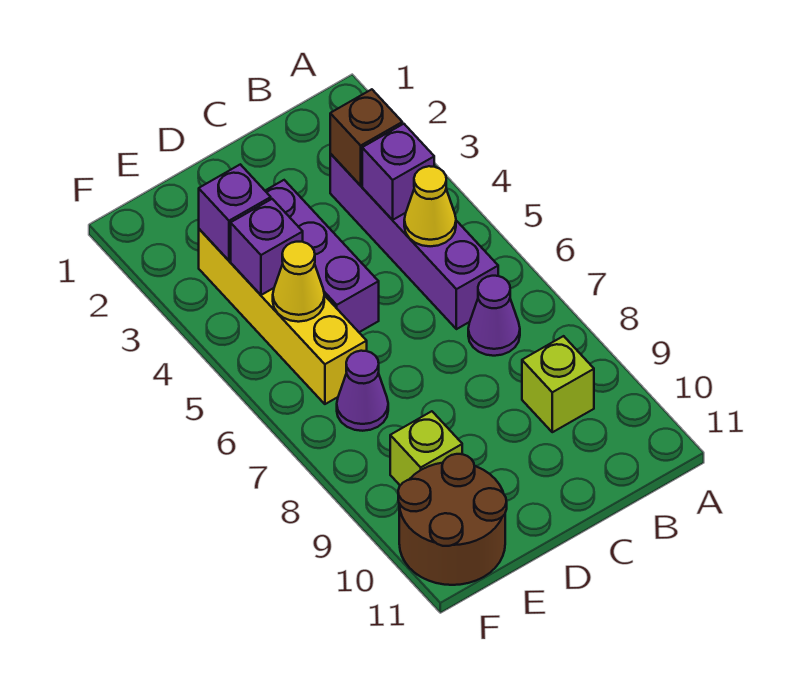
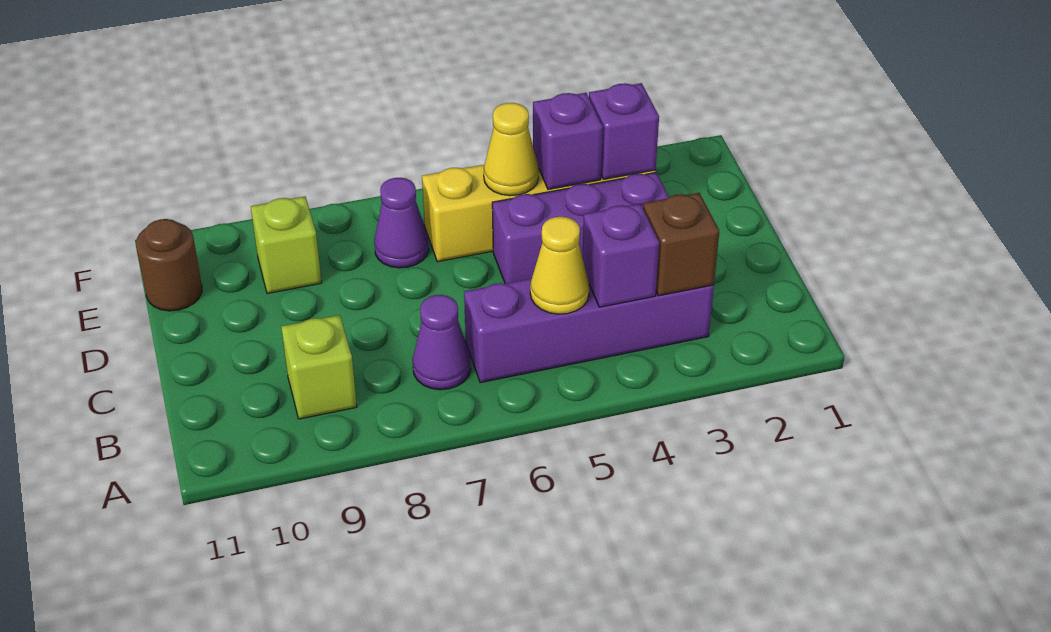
brown round brick E10:F11 level 1 -> brown round brick E11 level 1

